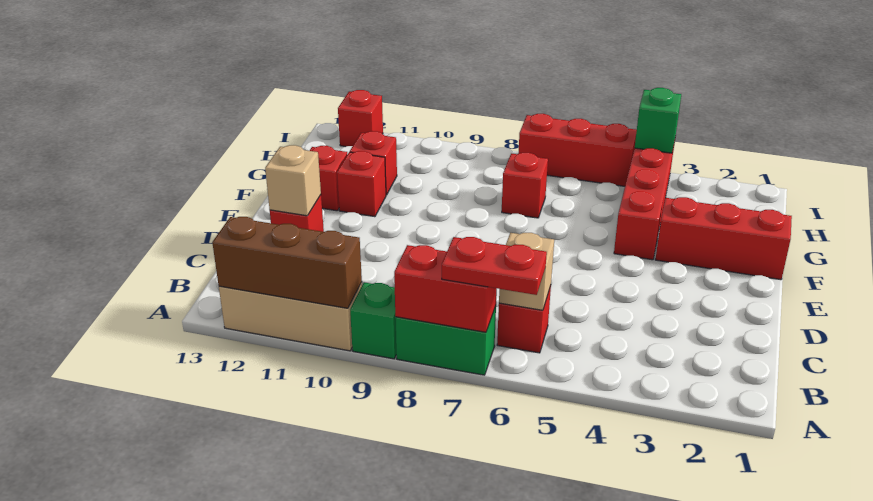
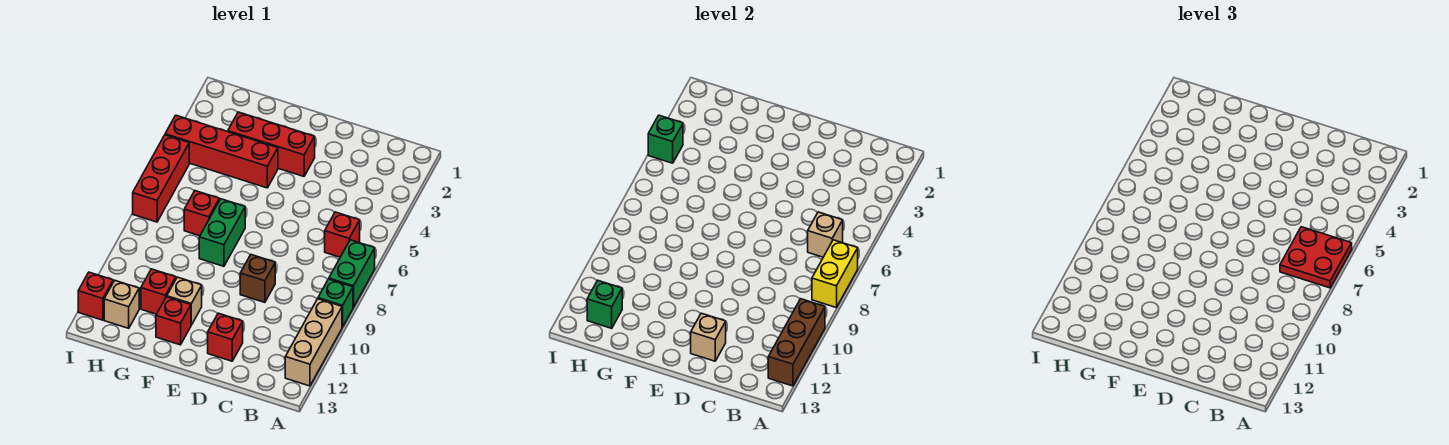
red plate A6:A7 level 3 -> red plate A6:B7 level 3
red brick A7:A8 level 2 -> yellow brick A7:A8 level 2
none -> brown brick D9 level 1
red brick F1:F3 level 1 -> red brick E3:G3 level 1
none -> green brick F7:F8 level 1
red brick F11 level 1 -> tan brick F11 level 1
none -> tan brick H12 level 1
none -> green brick H12 level 2

